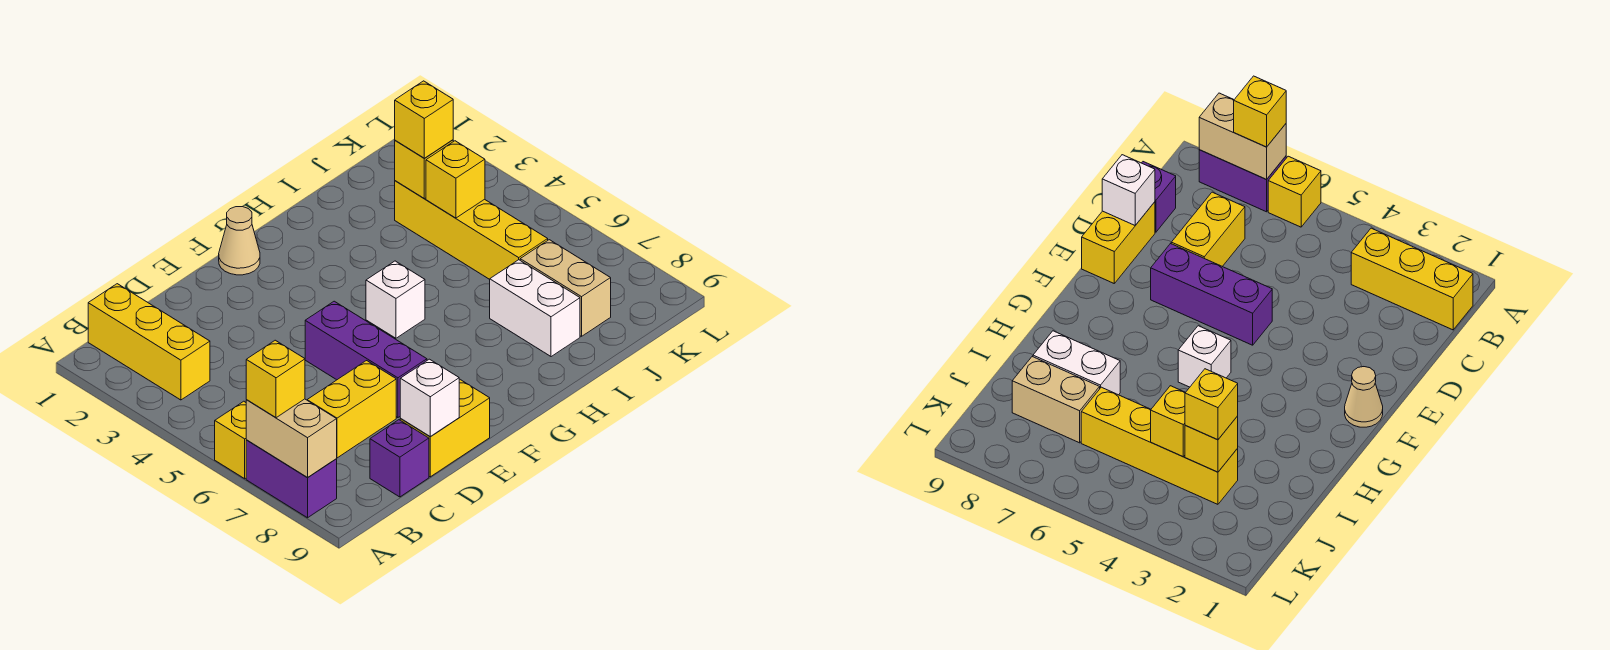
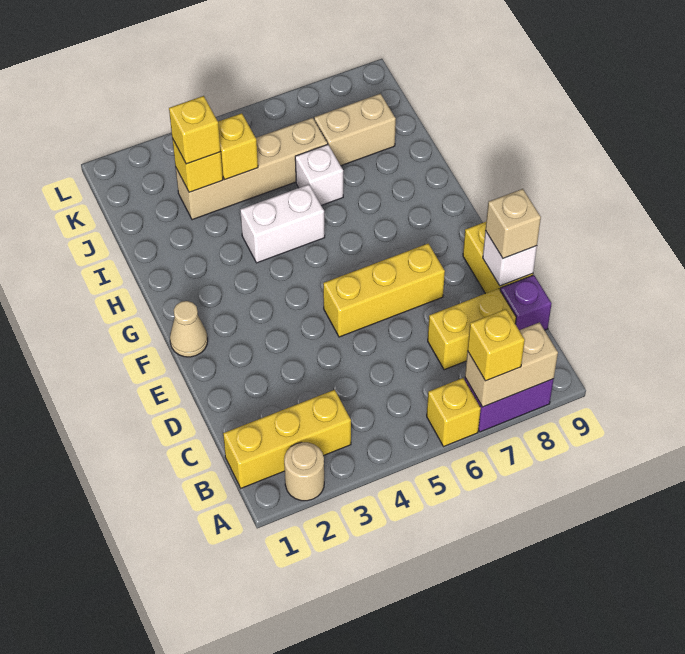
none -> tan round brick A2 level 1
yellow brick C7:D7 level 1 -> yellow brick C7:C8 level 1
none -> tan brick D9 level 3
purple brick E5:E7 level 1 -> yellow brick E5:E7 level 1
white brick G5 level 1 -> white brick I6 level 1
white brick I7:I8 level 1 -> white brick H4:H5 level 1
yellow brick J3:J6 level 1 -> tan brick J3:J6 level 1

